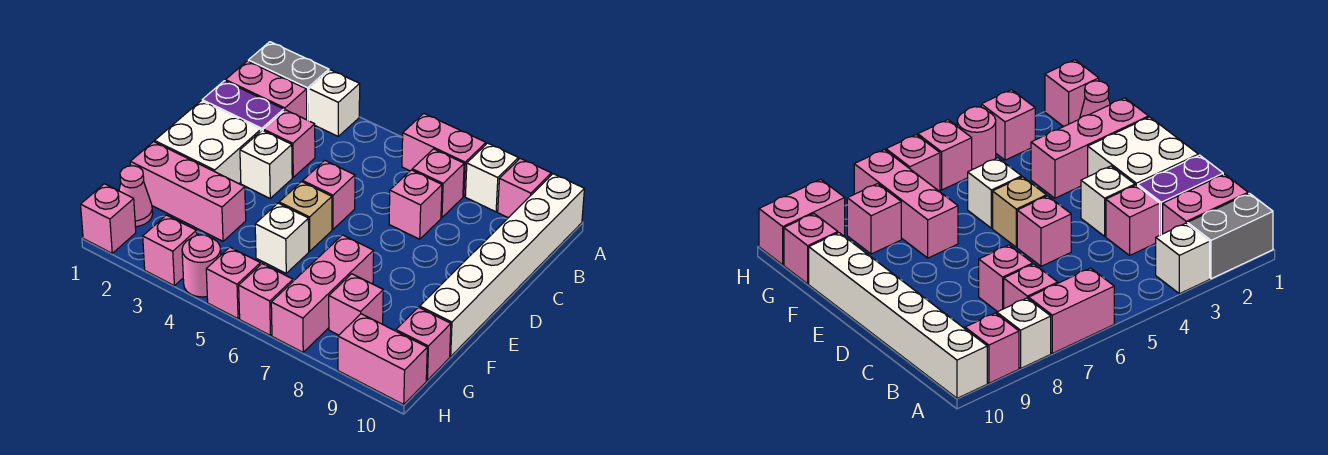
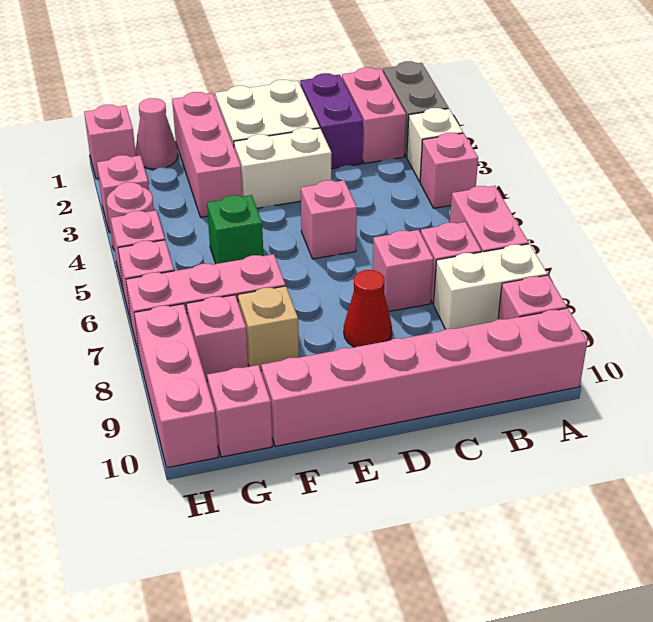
white brick A8 level 1 -> white brick A8:B8 level 1
white brick A10:F10 level 1 -> pink brick A10:F10 level 1
pink brick C3 level 1 -> pink brick A4 level 1
white brick D3 level 1 -> white brick D3:E3 level 1
none -> red cone D8 level 1
tan brick E5 level 1 -> tan brick F8 level 1
white brick F5 level 1 -> green brick F5 level 1
pink brick H9:H10 level 1 -> pink brick H8:H10 level 1

